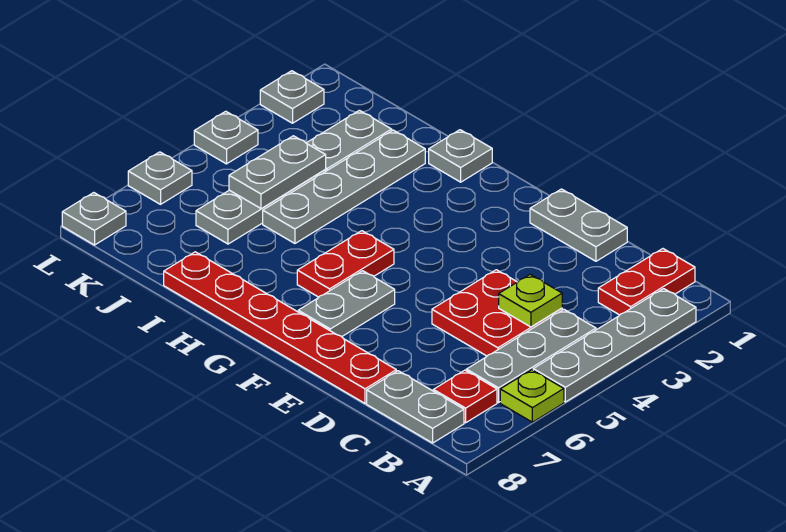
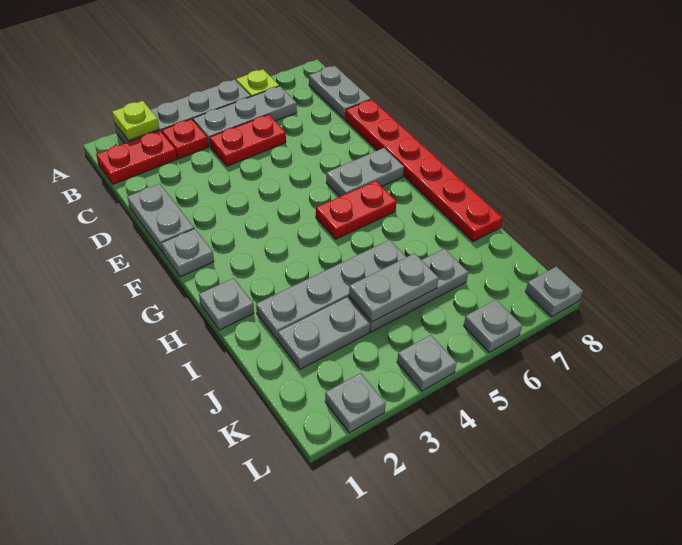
red plate B7 level 1 -> red plate B3 level 1
red plate C4:D5 level 1 -> red plate C4:C5 level 1
lime plate C4 level 2 -> lime plate A2 level 2
none -> grey plate F1 level 1

